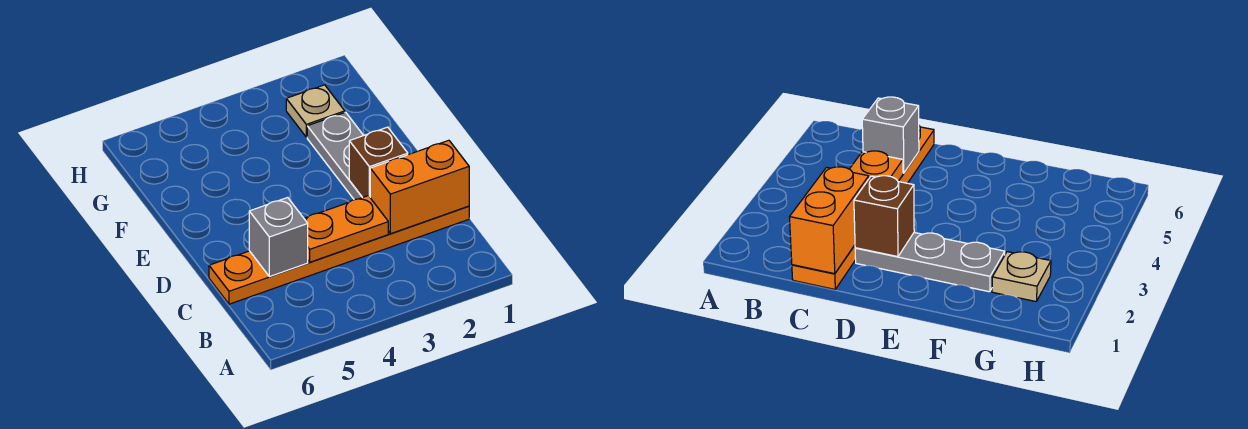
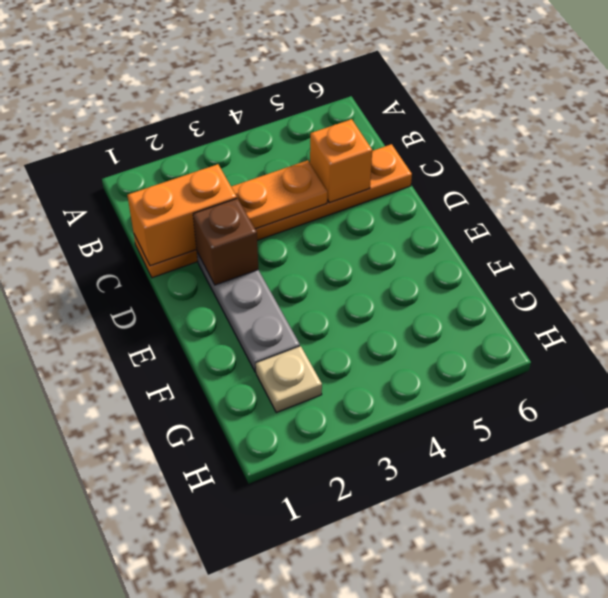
grey brick C5 level 2 -> orange brick C5 level 2

